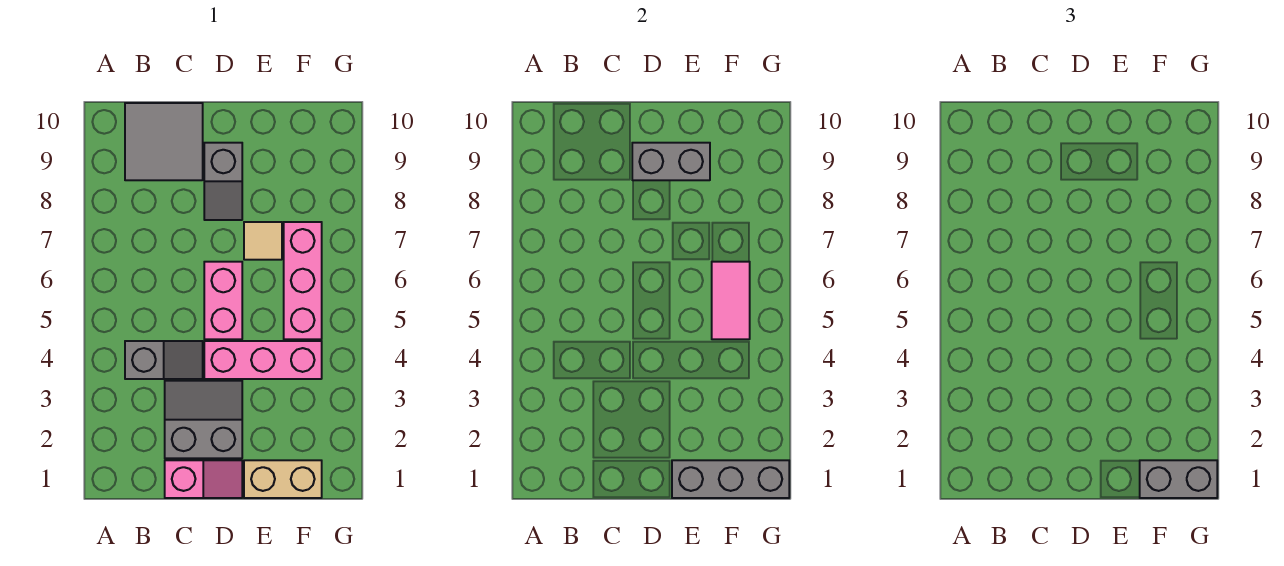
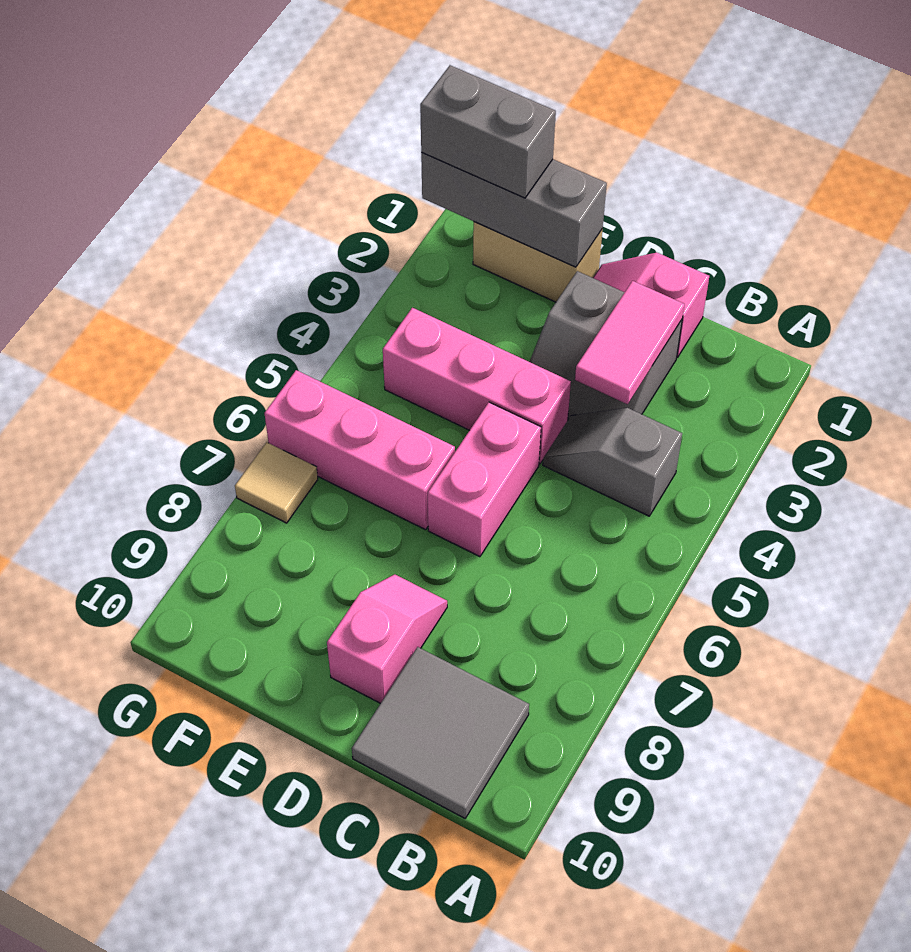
grey slope D8:D9 level 1 top 9 -> pink slope D8:D9 level 1 top 9
grey brick D9:E9 level 2 -> none
tan tile E7 level 1 -> tan tile G7 level 1
pink brick F5:F7 level 1 -> pink brick E6:G6 level 1
pink tile F5:F6 level 2 -> pink tile C2:C3 level 2

